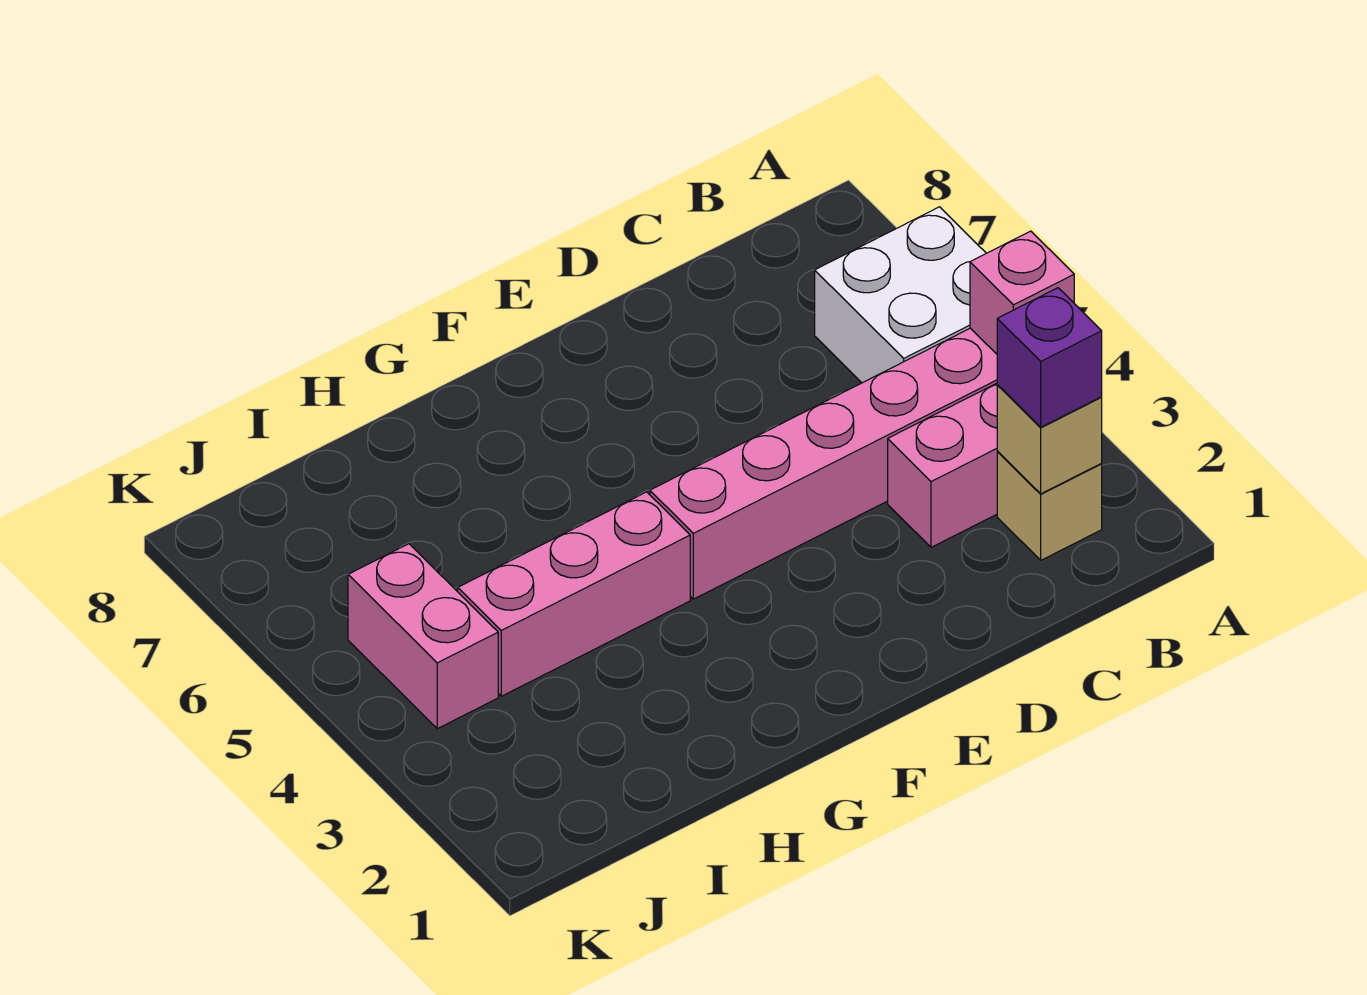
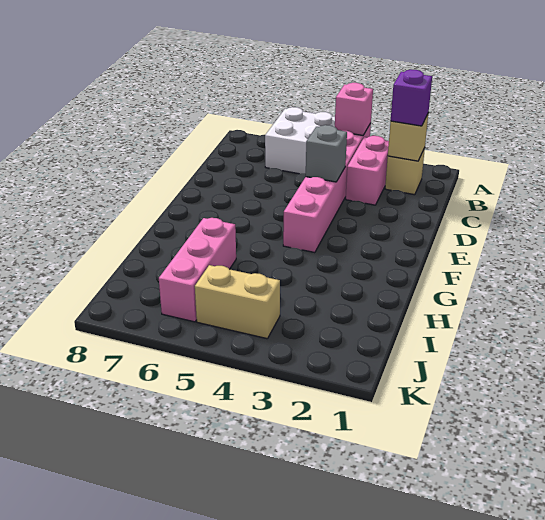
none -> grey brick D4 level 2
pink brick G4:I4 level 1 -> pink brick H6:J6 level 1
pink brick J4:J5 level 1 -> tan brick J4:J5 level 1

